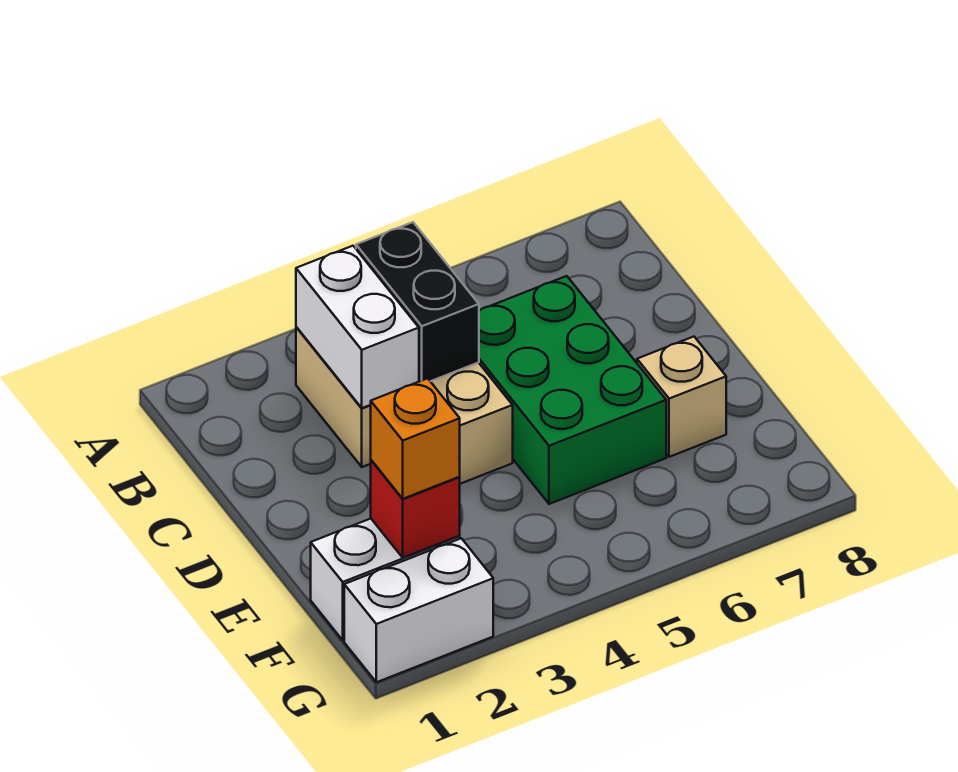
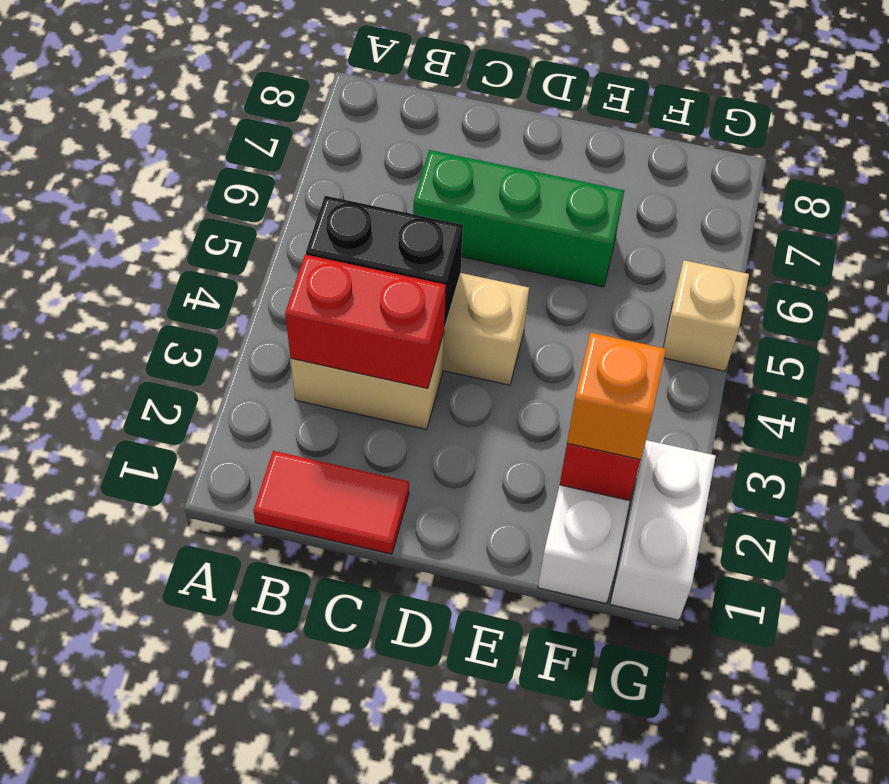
none -> red tile B1:C1 level 1
white brick B3:C3 level 2 -> red brick B3:C3 level 2
green brick C5:E6 level 1 -> green brick C6:E6 level 1
tan brick E7 level 1 -> tan brick G5 level 1

